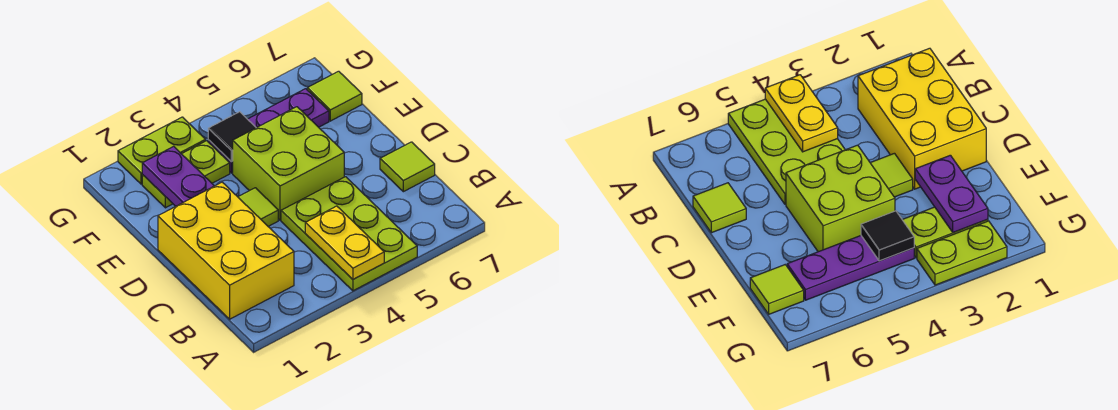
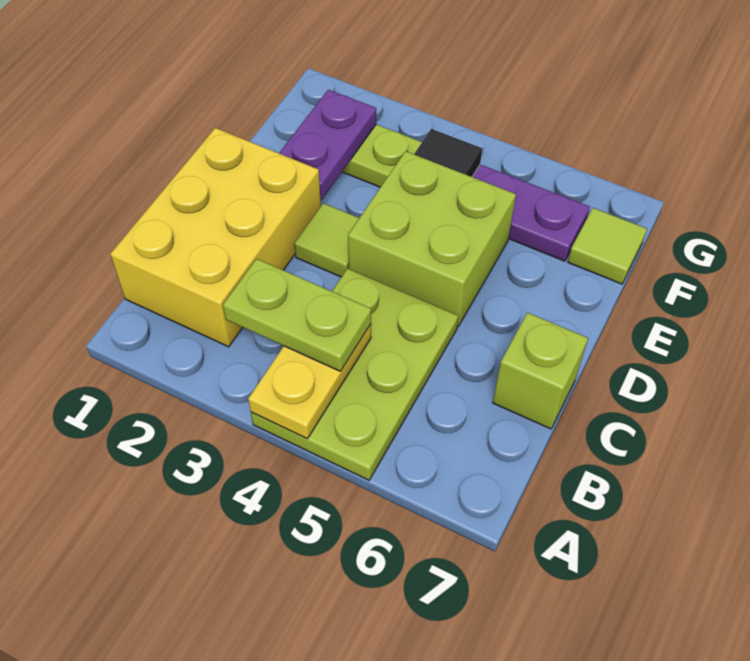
lime tile C7 level 1 -> lime brick C7 level 1
lime plate G2:G3 level 1 -> lime plate B3:B4 level 3

